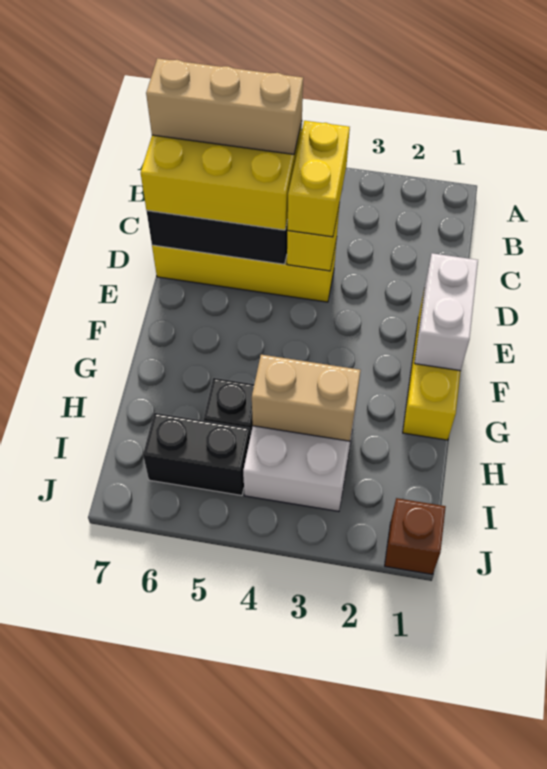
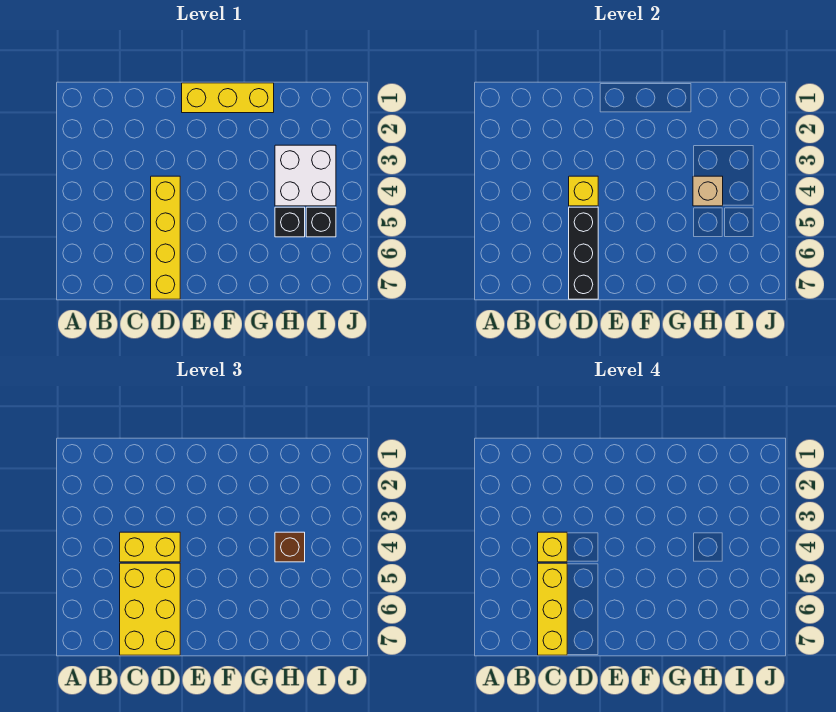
none -> yellow brick C4 level 4
tan brick C5:C7 level 4 -> yellow brick C5:C7 level 4
white brick E1:F1 level 2 -> none
tan brick H3:H4 level 2 -> tan brick H4 level 2
black brick I5:I6 level 1 -> black brick I5 level 1
brown brick J1 level 1 -> brown brick H4 level 3

